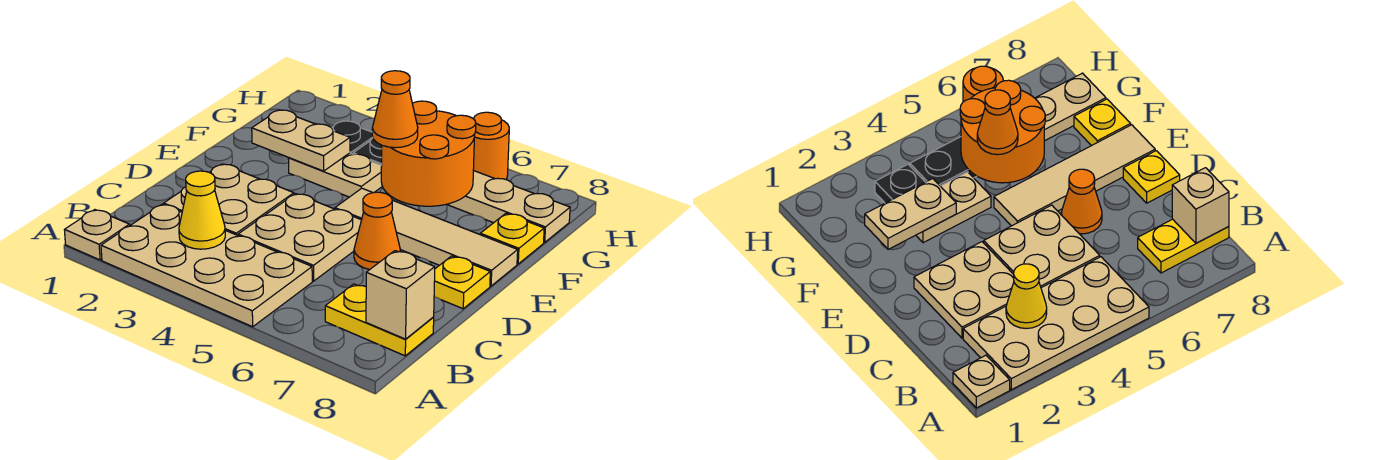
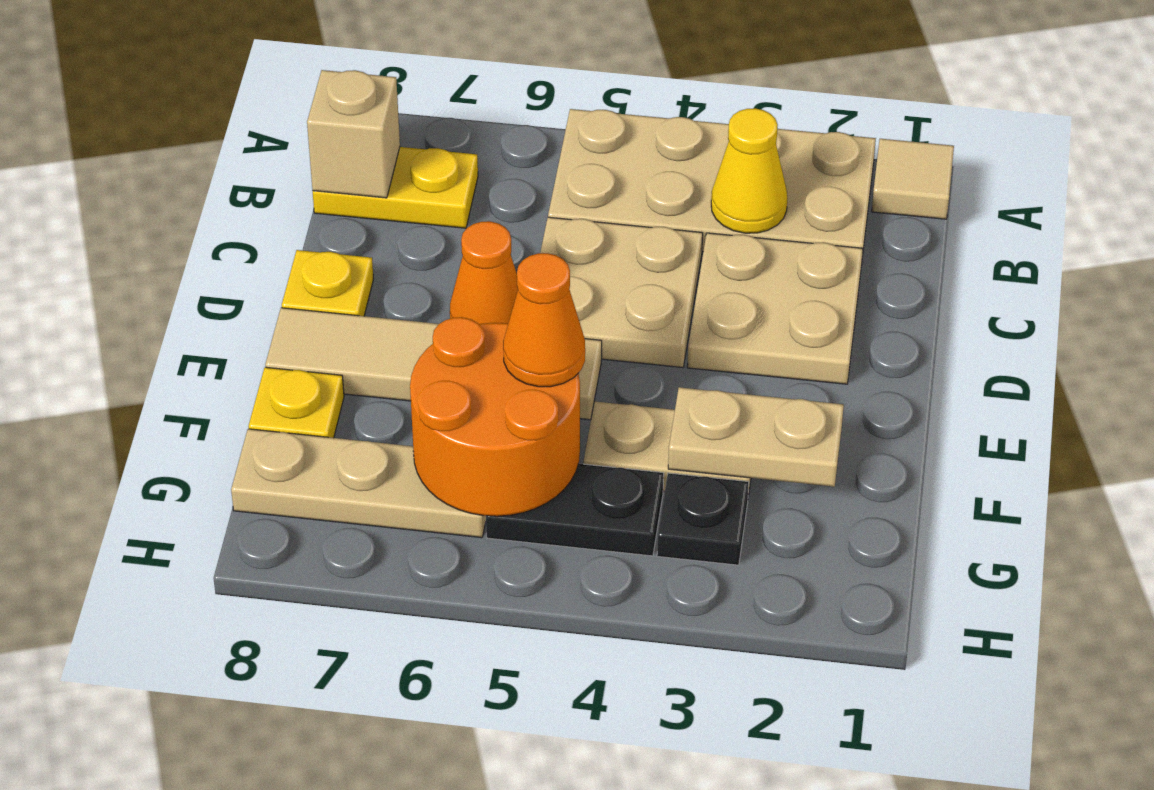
tan plate A1 level 1 -> tan tile A1 level 1
orange round brick H6 level 1 -> none

